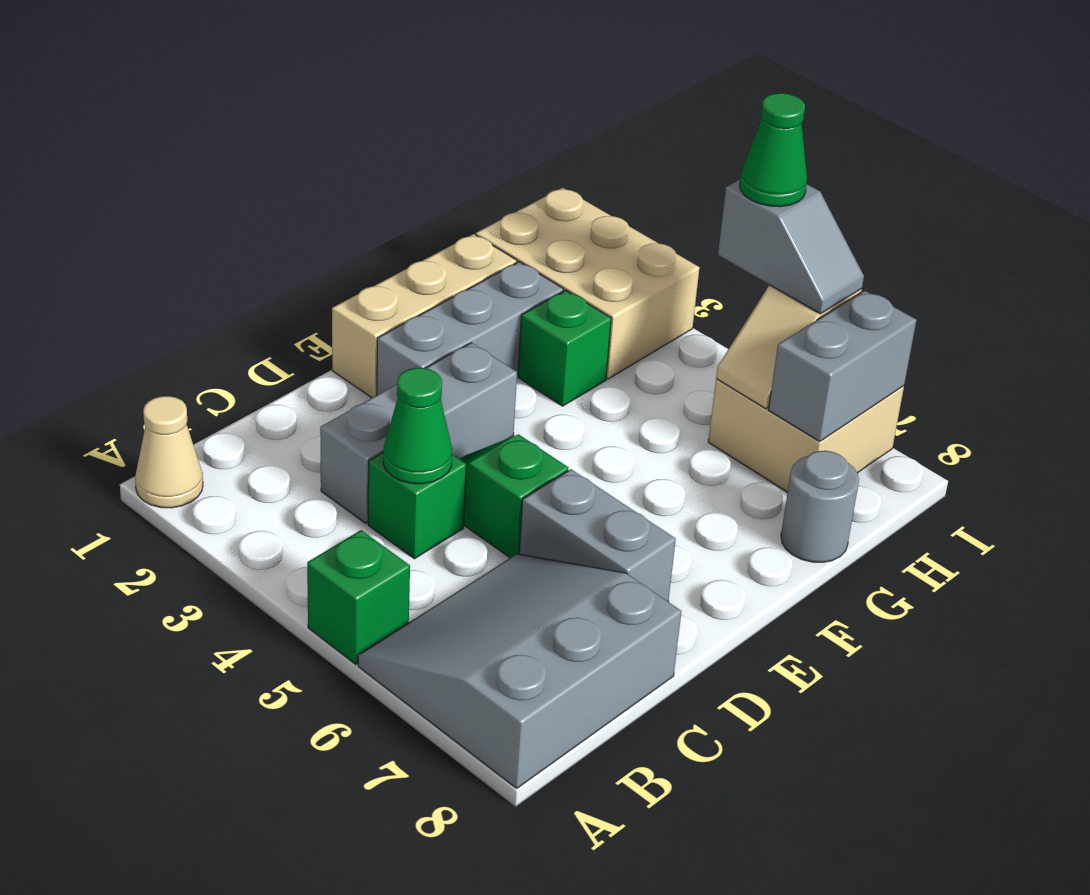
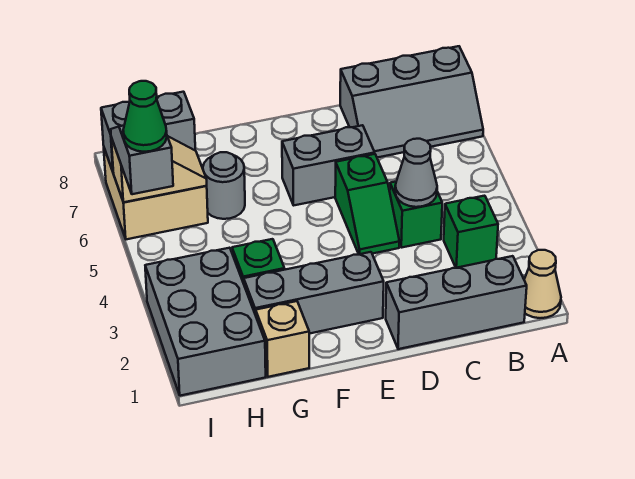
green brick A5 level 1 -> green brick B3 level 1
grey slope A6:C8 level 1 top 8 -> grey slope A7:C8 level 1 top 8
grey brick C3:E3 level 1 -> grey brick B1:D1 level 1
green cone C4 level 2 -> grey cone C4 level 2
grey brick D6:D7 level 1 -> grey brick D6:E6 level 1
tan brick E1:G1 level 1 -> tan brick G1 level 1
grey round brick G8 level 1 -> grey round brick G6 level 1
tan brick H1:I3 level 1 -> grey brick H1:I3 level 1

